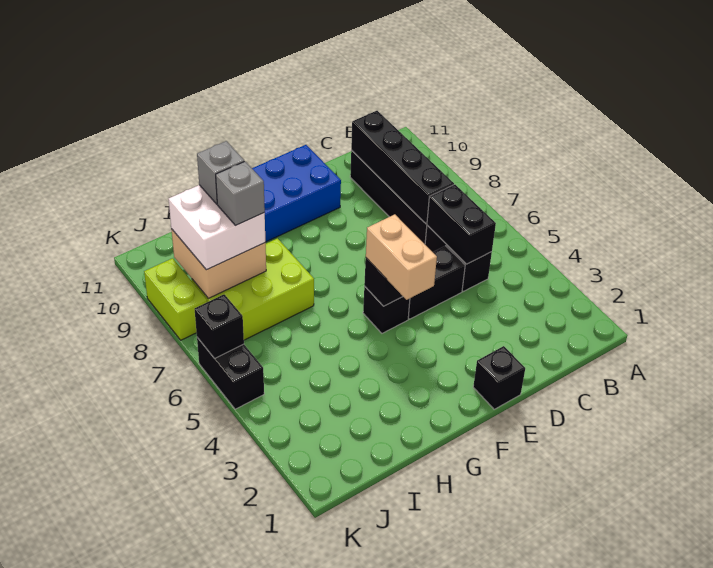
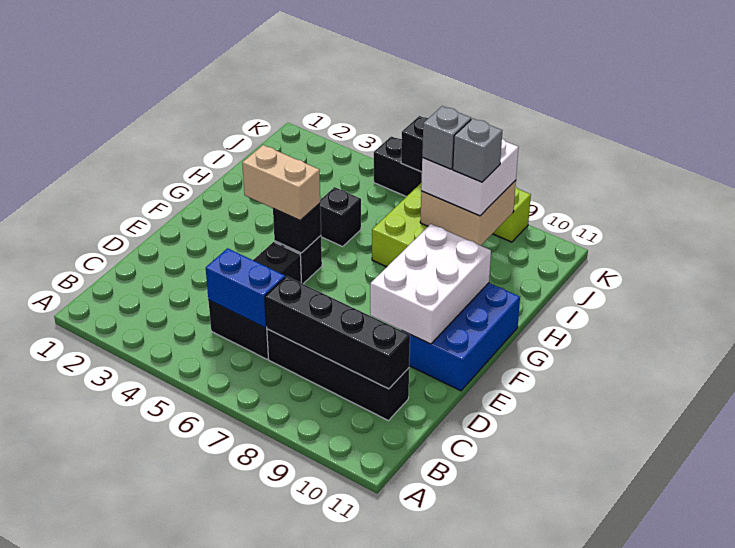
black brick C5:C6 level 2 -> blue brick C5:C6 level 2
black brick E1 level 1 -> black brick H5 level 1
none -> white brick E9:G10 level 2

